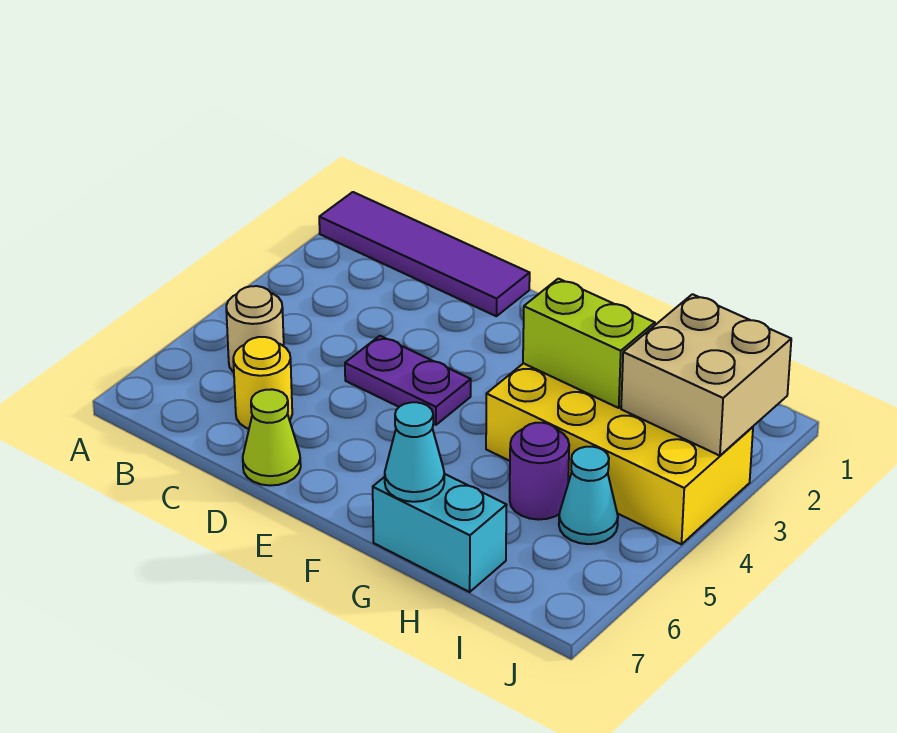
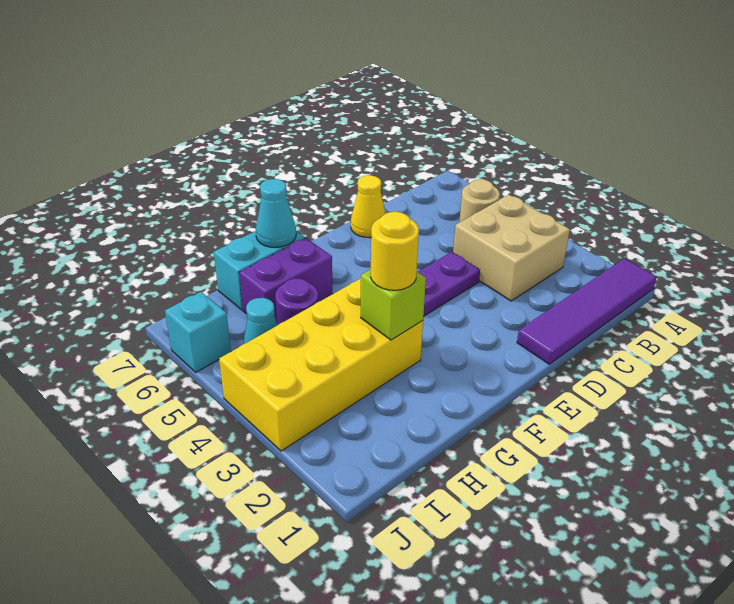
yellow round brick C6 level 1 -> yellow round brick G3 level 3
lime cone D7 level 1 -> yellow cone D7 level 1
lime brick G3:H3 level 2 -> lime brick G3 level 2
none -> purple brick G6:H6 level 1
tan brick I2:J3 level 2 -> tan brick B3:C4 level 1
none -> cyan brick J6 level 1

